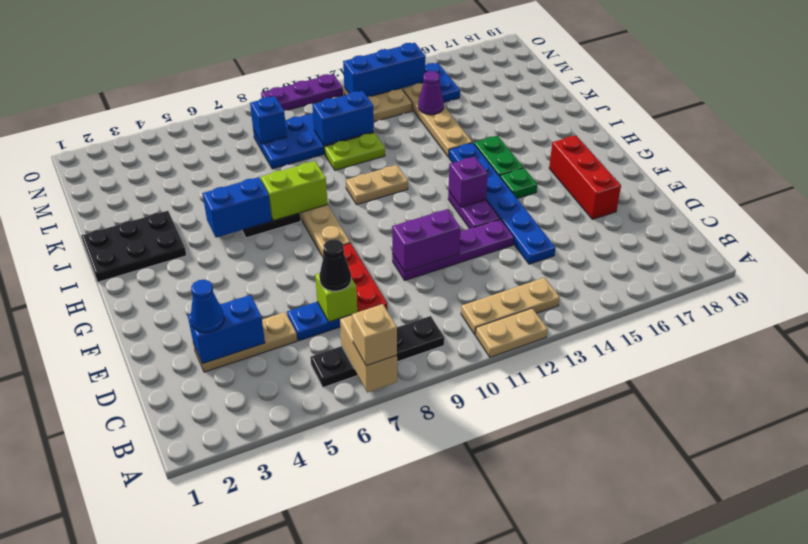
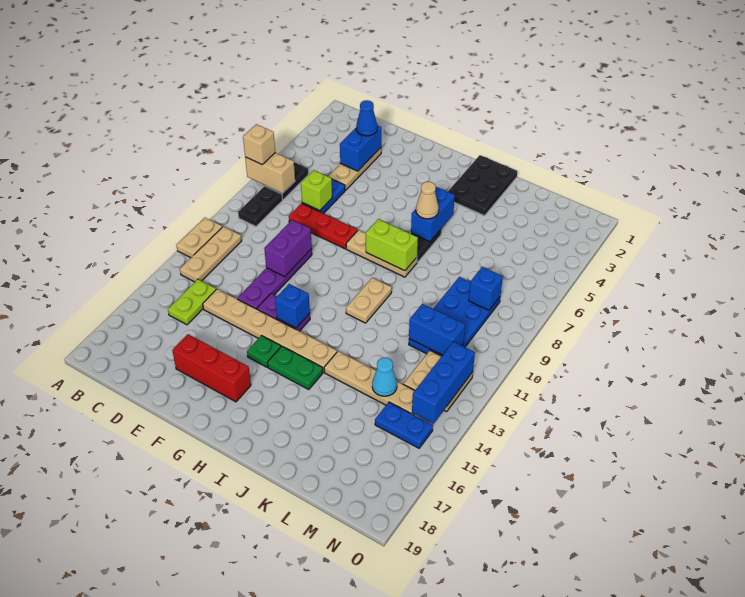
black cone D7 level 3 -> none
blue plate D14:I14 level 1 -> tan plate D14:I14 level 1
purple brick G13 level 2 -> blue brick G13 level 2
none -> tan cone I6 level 3
lime brick I7:I8 level 2 -> lime brick H8:I8 level 2
lime plate K10:K11 level 1 -> lime plate C14:C15 level 1
blue brick L10:L11 level 2 -> blue brick L11:M11 level 2
purple cone L14 level 2 -> cyan cone L14 level 2
purple plate O9:O11 level 1 -> none

